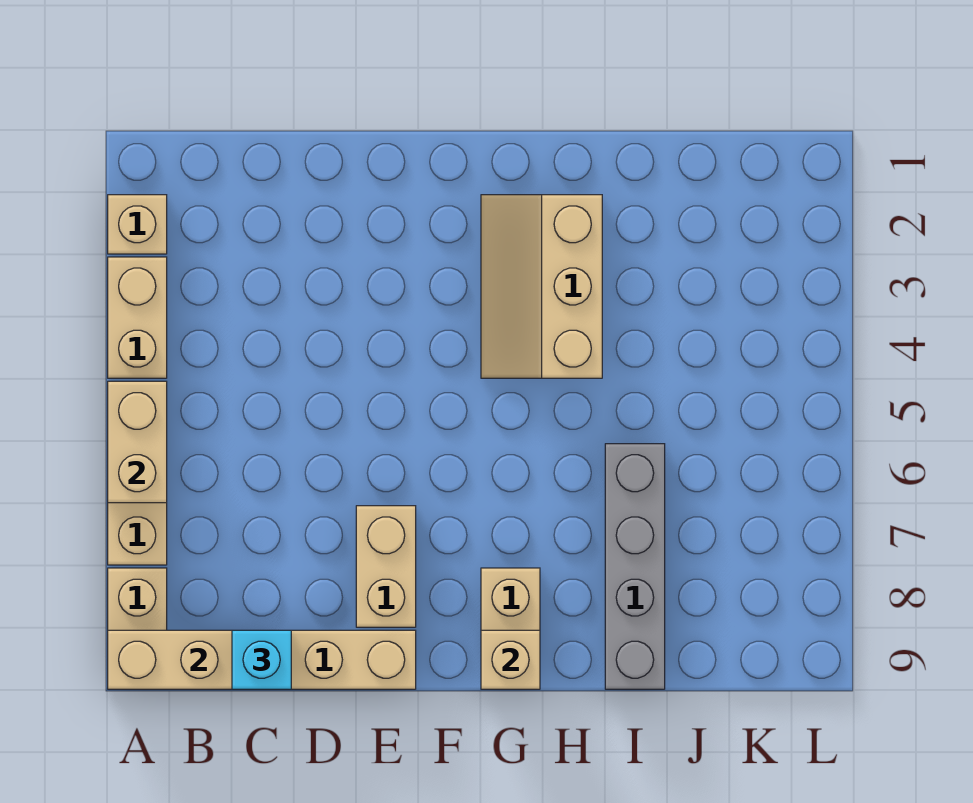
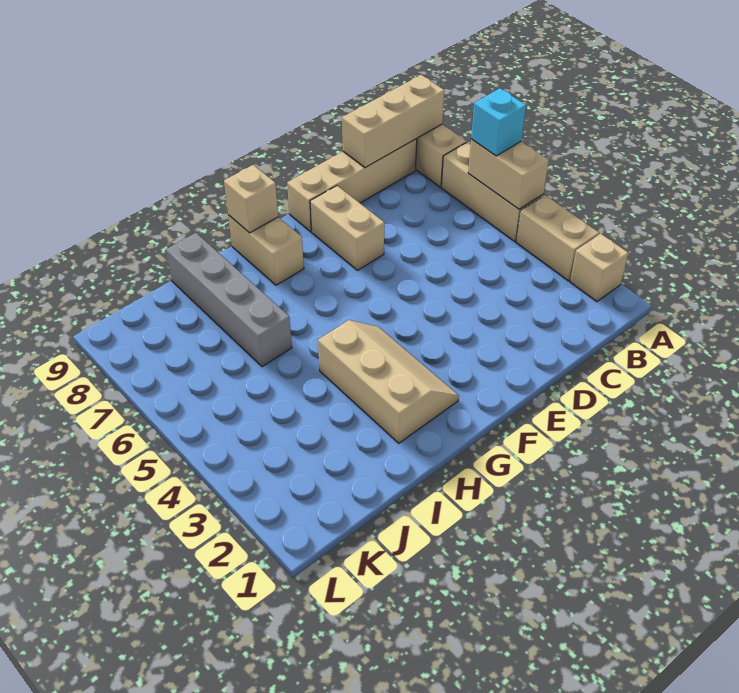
cyan brick C9 level 3 -> cyan brick A6 level 3

